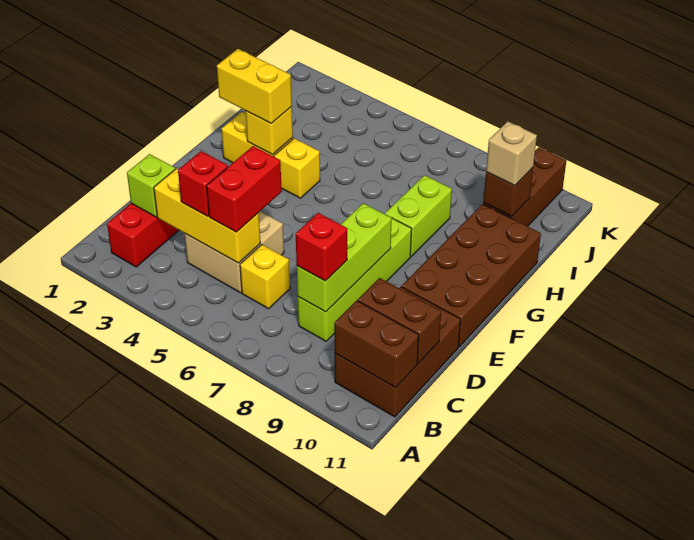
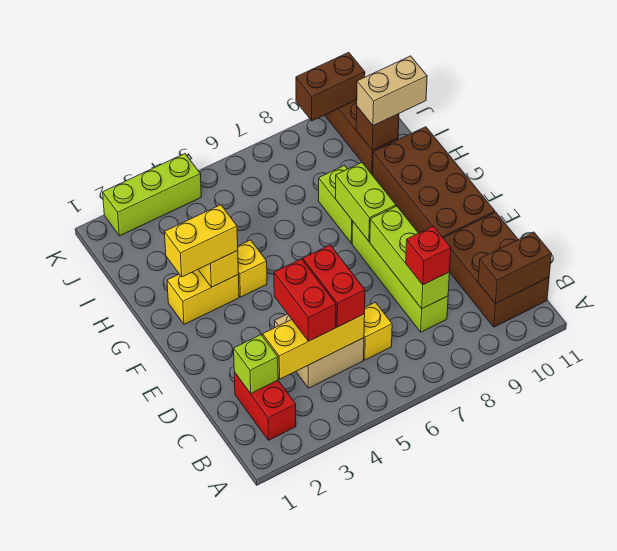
red brick C4 level 3 -> red brick C4:D4 level 3
brown brick C10:C11 level 2 -> brown brick K9:K10 level 2
none -> lime brick F8:G8 level 2
tan brick I10 level 3 -> tan brick I10:I11 level 3
none -> lime brick K2:K4 level 1

